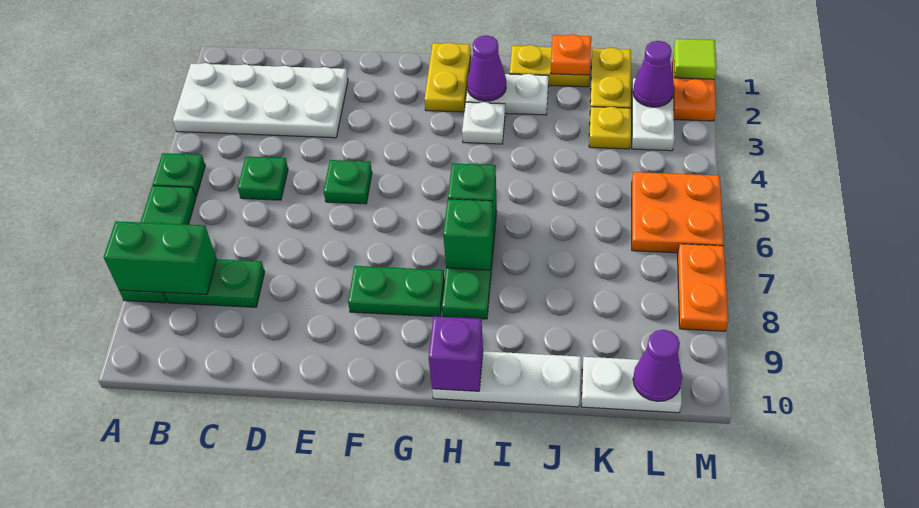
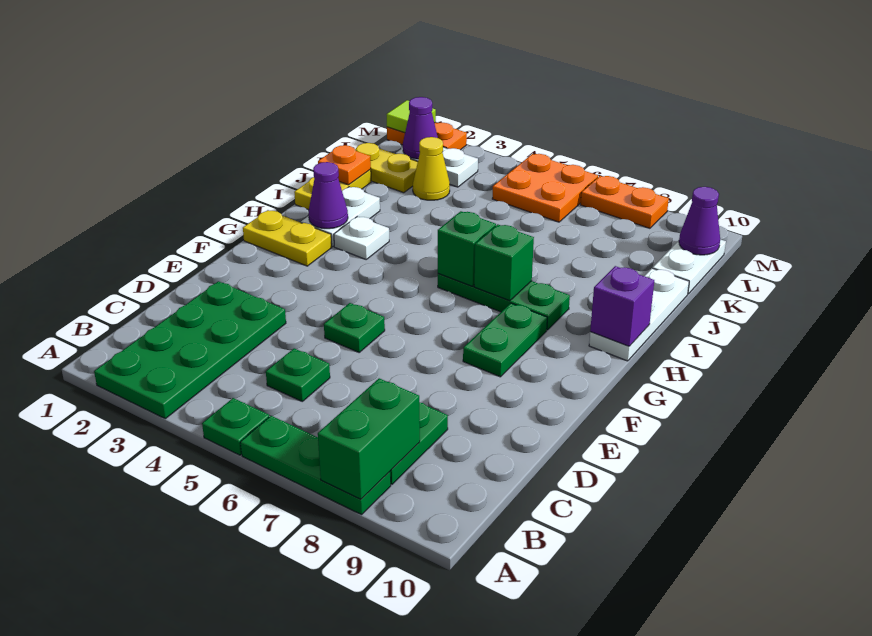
white plate A2:D3 level 1 -> green plate A2:D3 level 1
yellow plate K3 level 1 -> yellow cone K3 level 1

